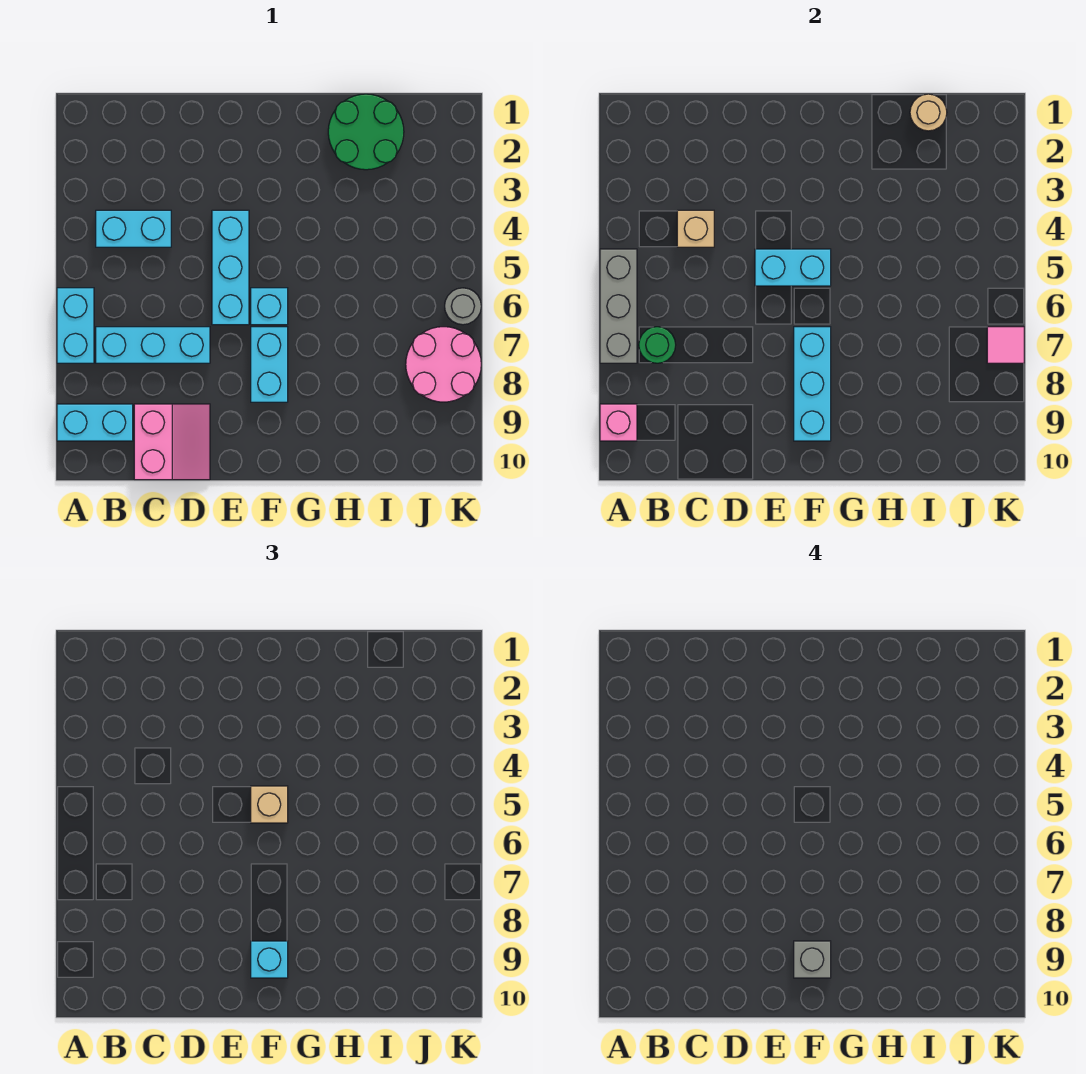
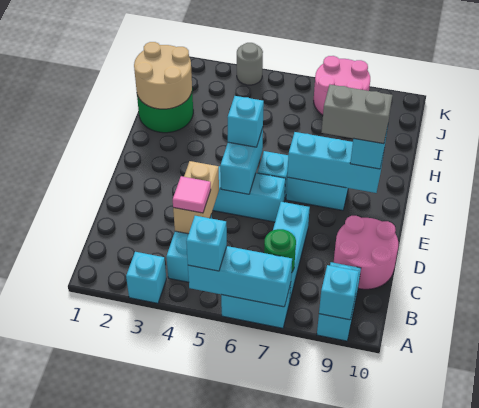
none -> cyan brick A3 level 1
grey brick A5:A7 level 2 -> cyan brick A5:A7 level 2
none -> cyan brick A5 level 3
pink brick A9 level 2 -> cyan brick A9 level 2
tan brick C4 level 2 -> tan brick C4:D4 level 2
pink slope C9:D10 level 1 top C -> pink round brick C9:D10 level 1
tan brick F5 level 3 -> cyan brick F5 level 3
grey brick F9 level 4 -> grey brick F8:F9 level 4
tan round brick I1 level 2 -> tan round brick H1:I2 level 2
grey round brick K6 level 1 -> grey round brick K4 level 1
pink tile K7 level 2 -> pink tile C4 level 3

